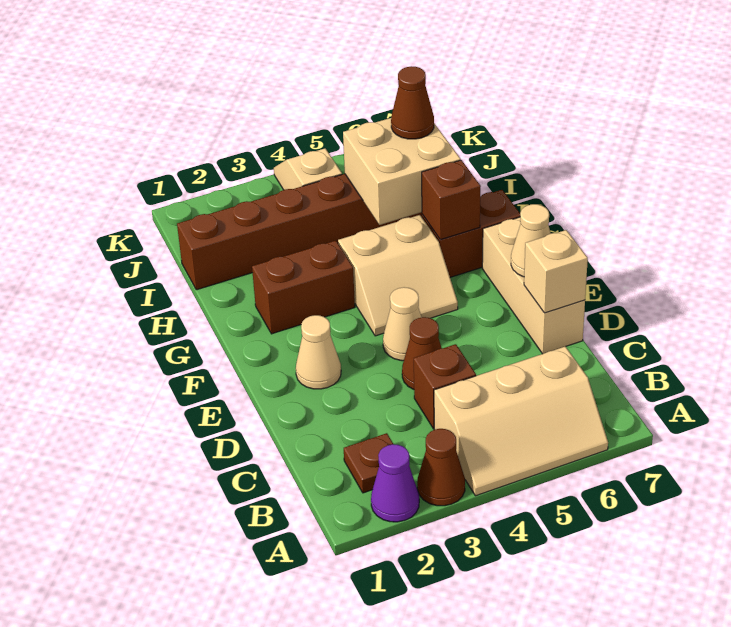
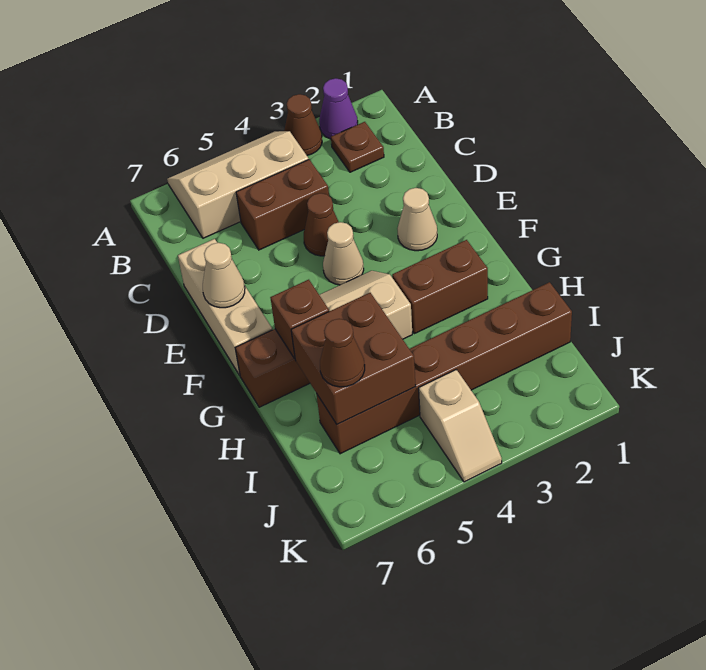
brown brick C4 level 1 -> brown brick C4:C5 level 1
tan brick D7 level 2 -> none
tan brick H5:I6 level 2 -> brown brick H5:I6 level 2

